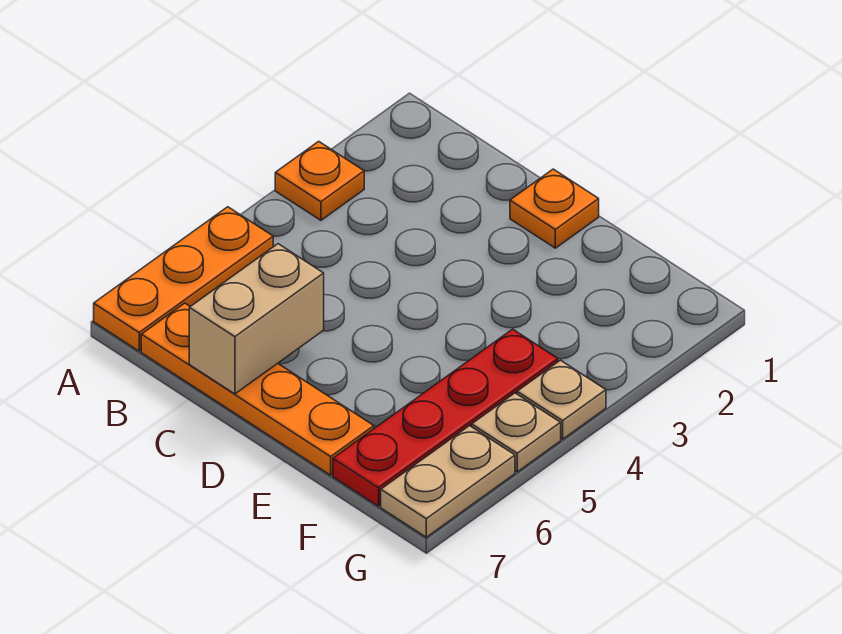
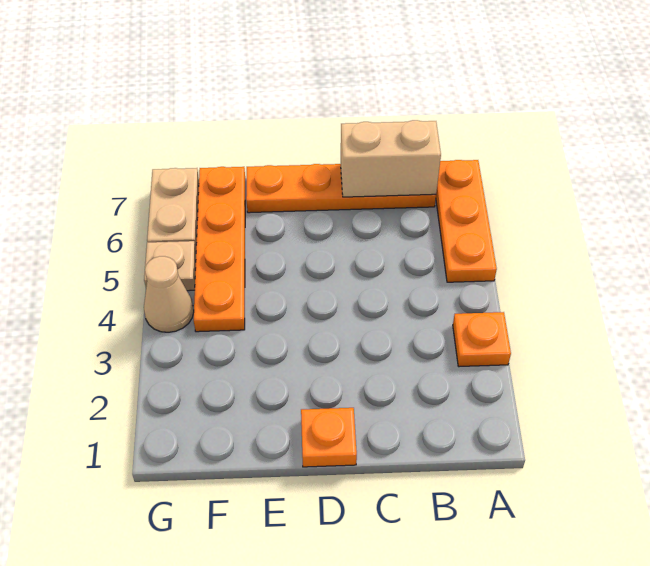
tan brick C6:C7 level 2 -> tan brick B7:C7 level 2
red plate F4:F7 level 1 -> orange plate F4:F7 level 1
tan plate G4 level 1 -> tan cone G4 level 1

